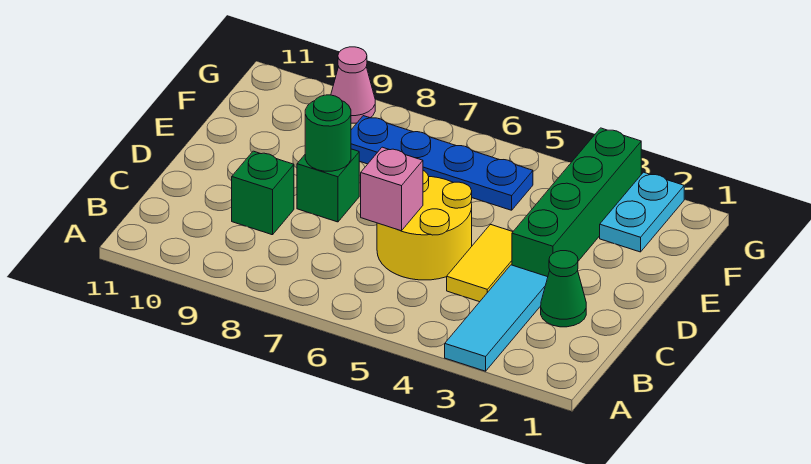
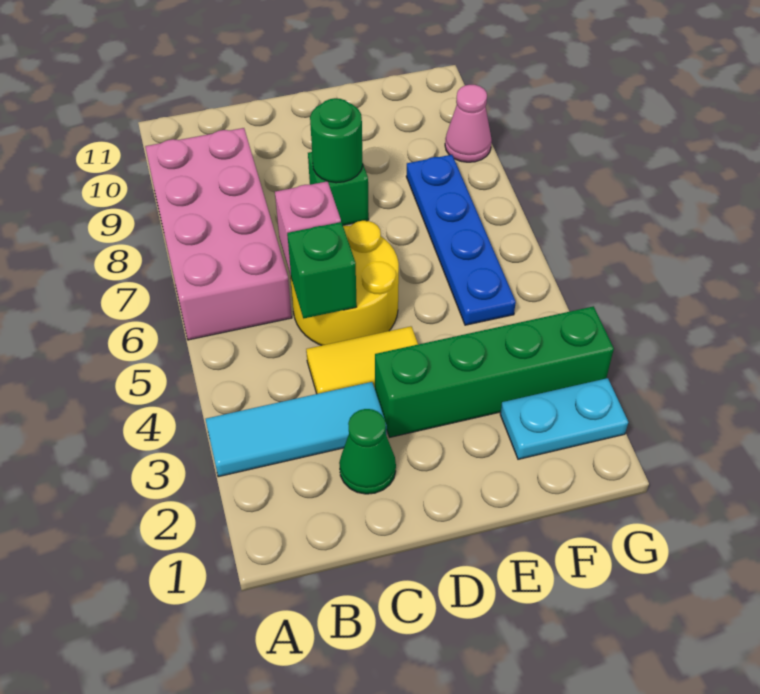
none -> pink brick A6:B9 level 1
green brick C9 level 1 -> green brick C5 level 2

